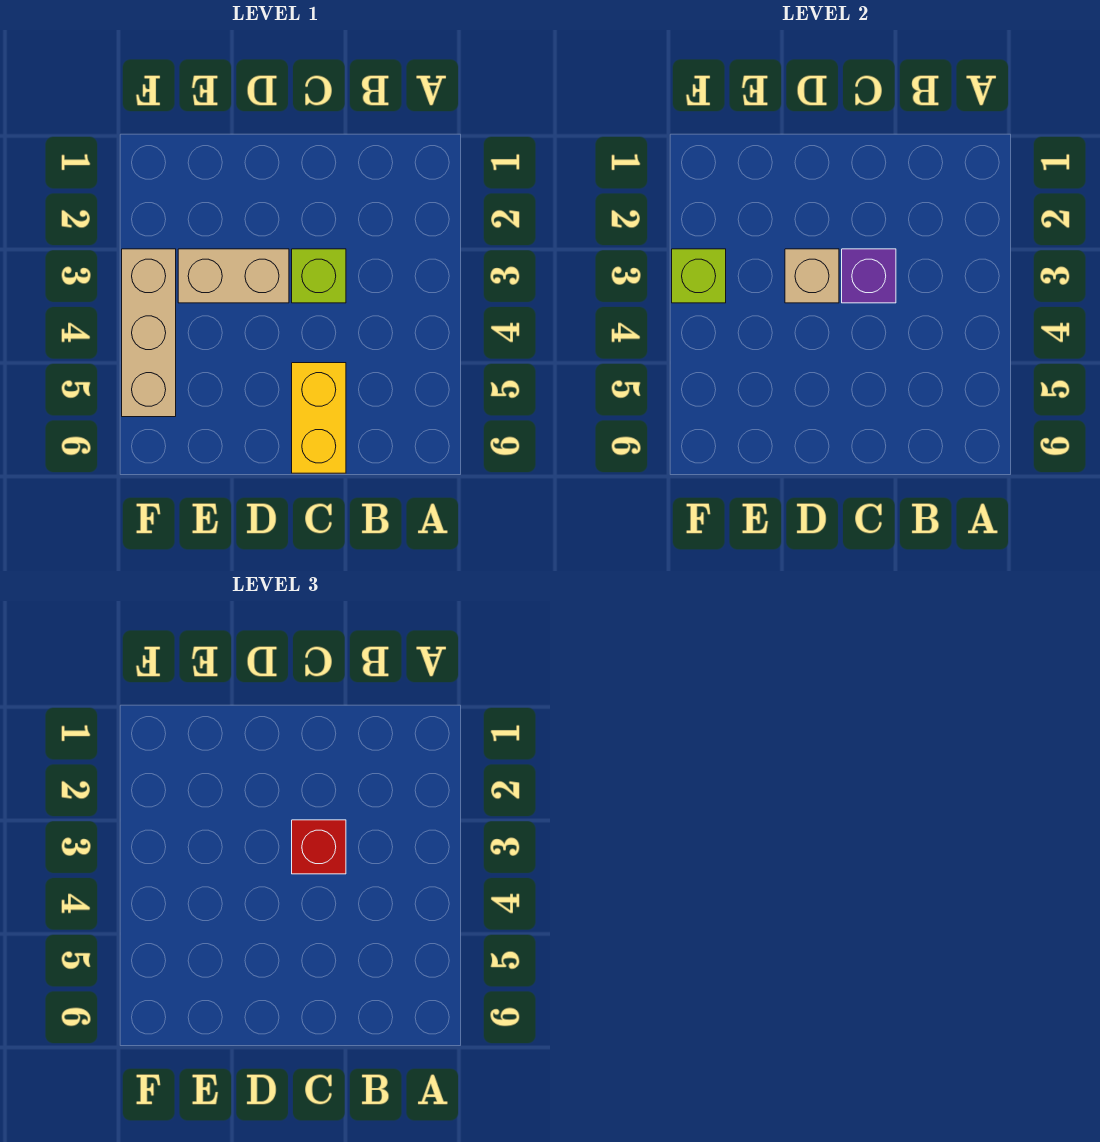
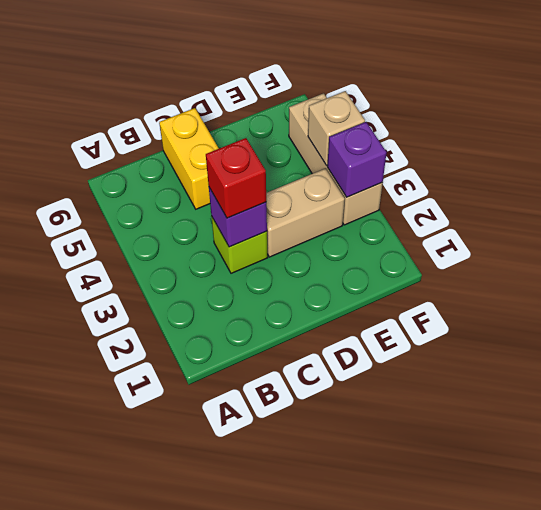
tan brick D3 level 2 -> tan brick F4 level 2
lime brick F3 level 2 -> purple brick F3 level 2

